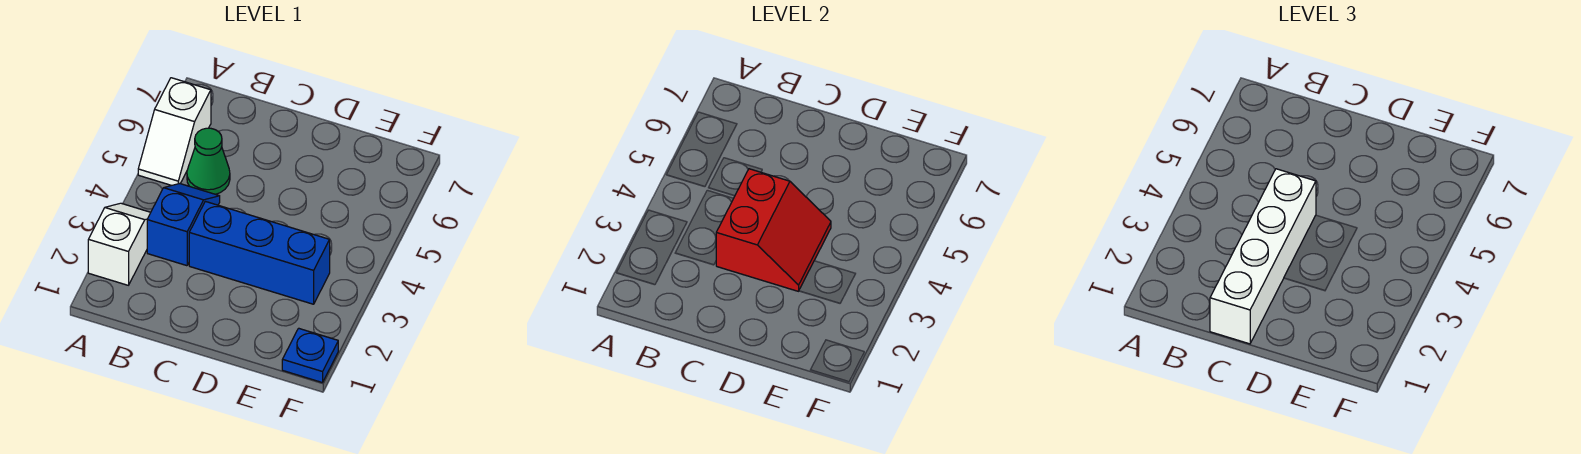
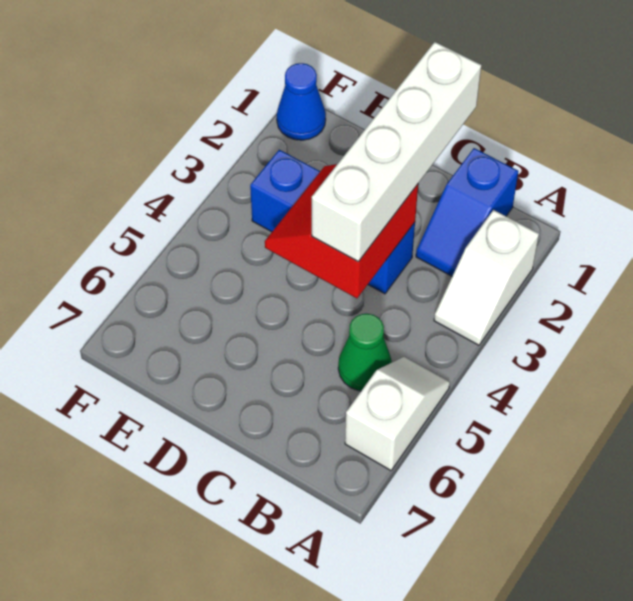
blue slope B3:B4 level 1 top 3 -> blue slope B1:B2 level 1 top 1
blue plate F1 level 1 -> blue cone F1 level 1

